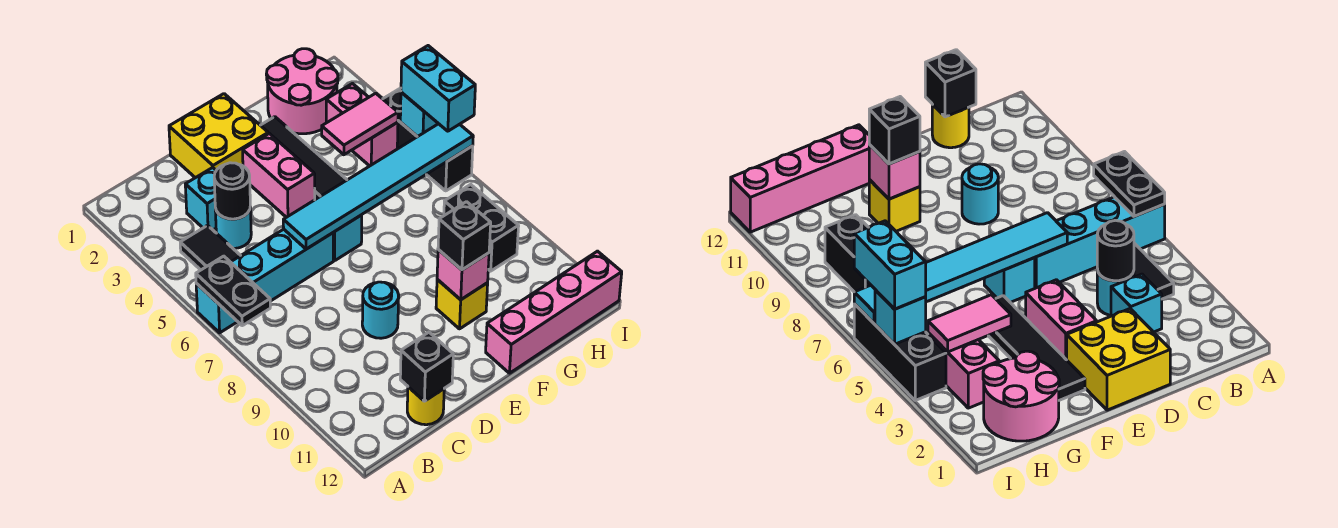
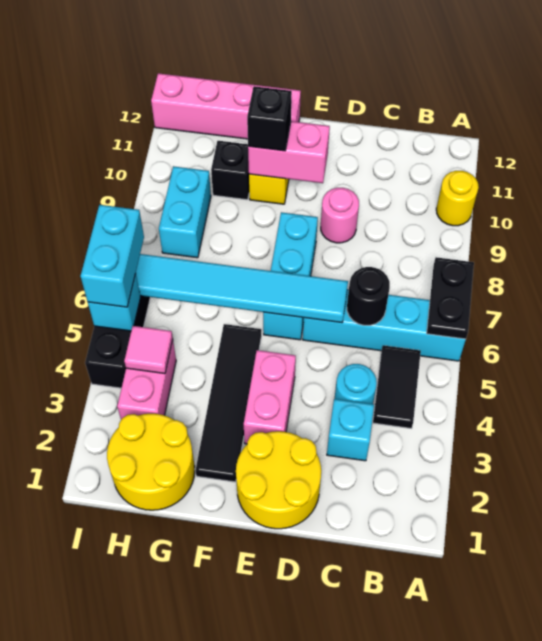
black round brick C4 level 2 -> black round brick C6 level 2
yellow round brick C12 level 1 -> yellow round brick A10 level 1
black brick C12 level 2 -> black brick G10 level 1
yellow brick D1:E2 level 1 -> yellow round brick D1:E2 level 1
cyan round brick D9 level 1 -> pink round brick D9 level 1
cyan brick E6 level 1 -> cyan brick E6:E8 level 1
pink brick F10 level 2 -> pink brick E10:F10 level 2
pink round brick G1:H2 level 1 -> yellow round brick G1:H2 level 1
pink tile G4:H4 level 2 -> pink tile H4 level 2
black brick H8:H9 level 1 -> cyan brick H8:H9 level 1

